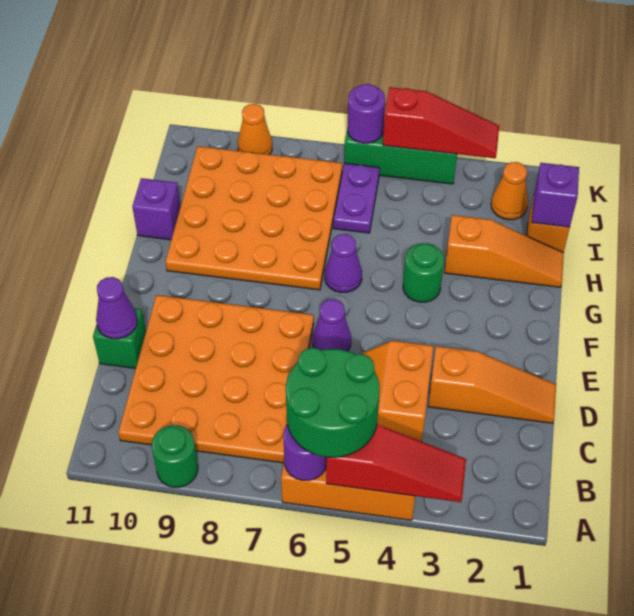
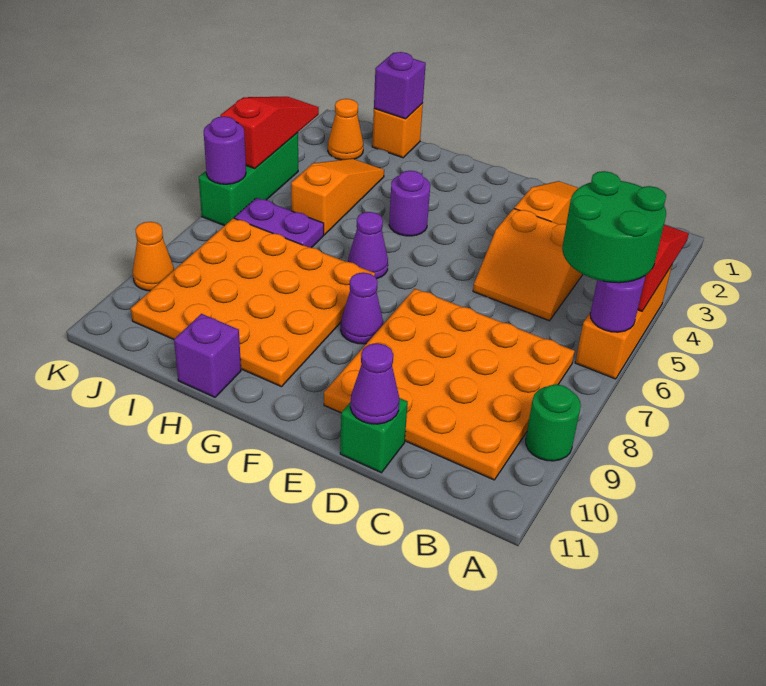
purple cone E6 level 1 -> purple cone F8 level 1
green round brick G4 level 1 -> purple round brick G4 level 1
orange slope H1:H3 level 1 top 3 -> orange slope I3:I5 level 1 top 5

